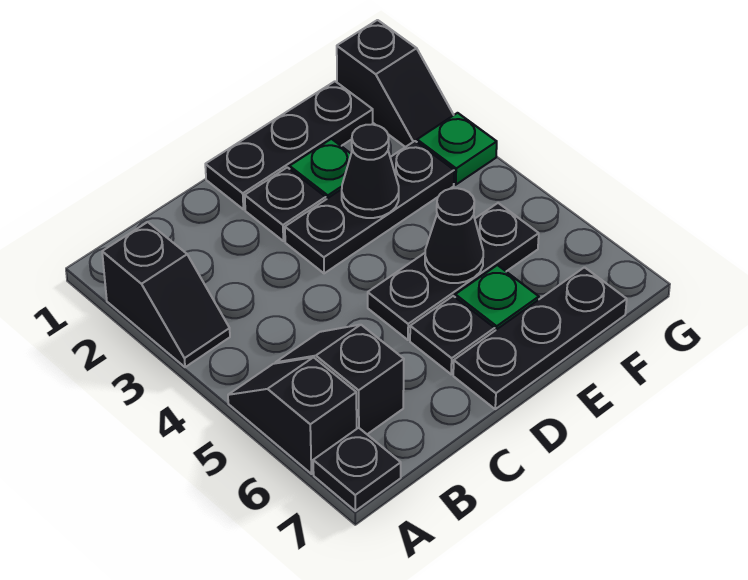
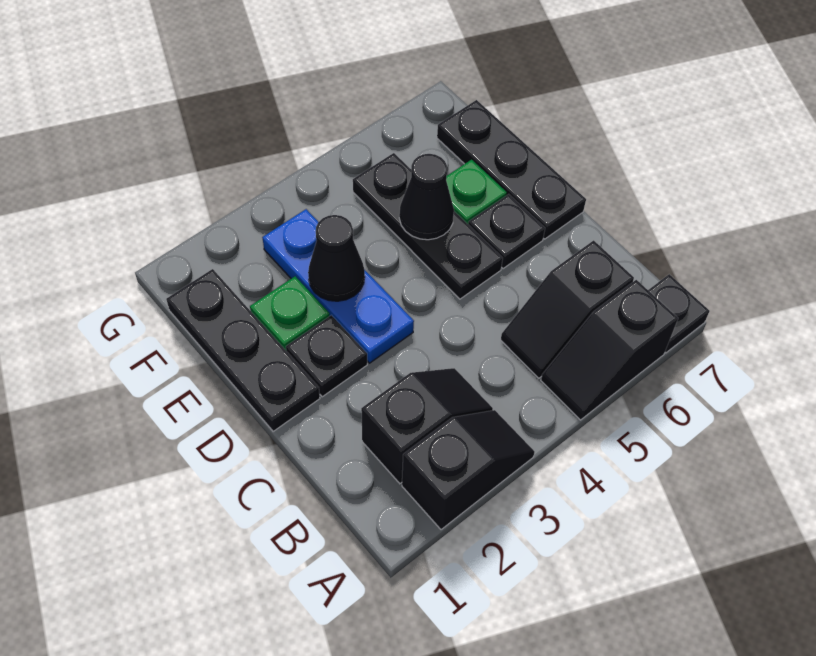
black plate D3:F3 level 1 -> blue plate D3:F3 level 1
black slope G1:G2 level 1 top 1 -> black slope B2:B3 level 1 top 2
green plate G3 level 1 -> none

